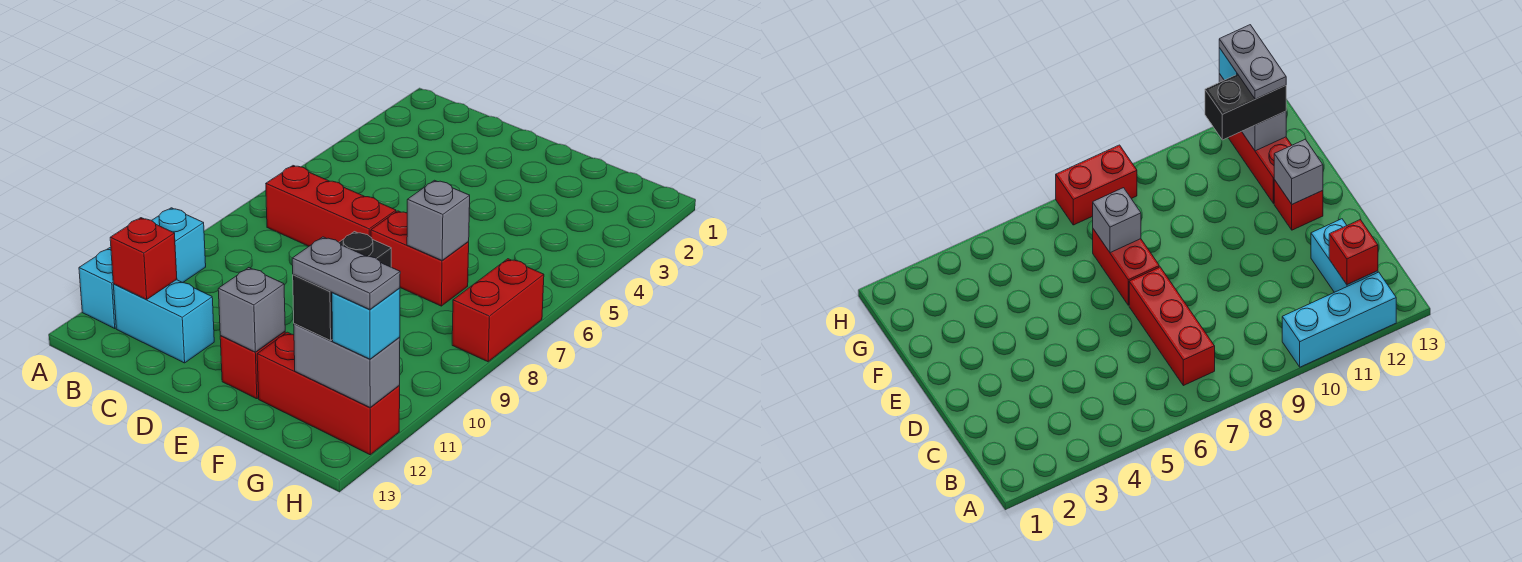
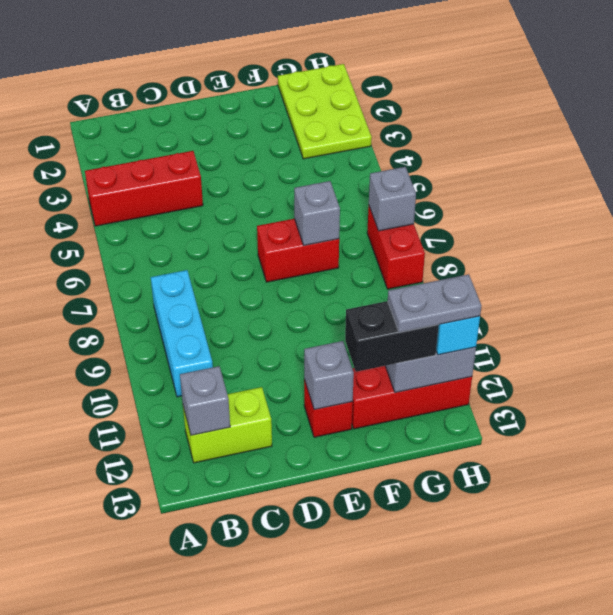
cyan brick A10:A12 level 1 -> cyan brick B8:B10 level 1
red brick B7:D7 level 1 -> red brick A4:C4 level 1
cyan brick B12:C12 level 1 -> lime brick B12:C12 level 1
red brick B12 level 2 -> grey brick B12 level 2
none -> lime plate G1:H3 level 1
black brick G11:G12 level 3 -> black brick F12:G12 level 3
none -> grey brick H7 level 2

